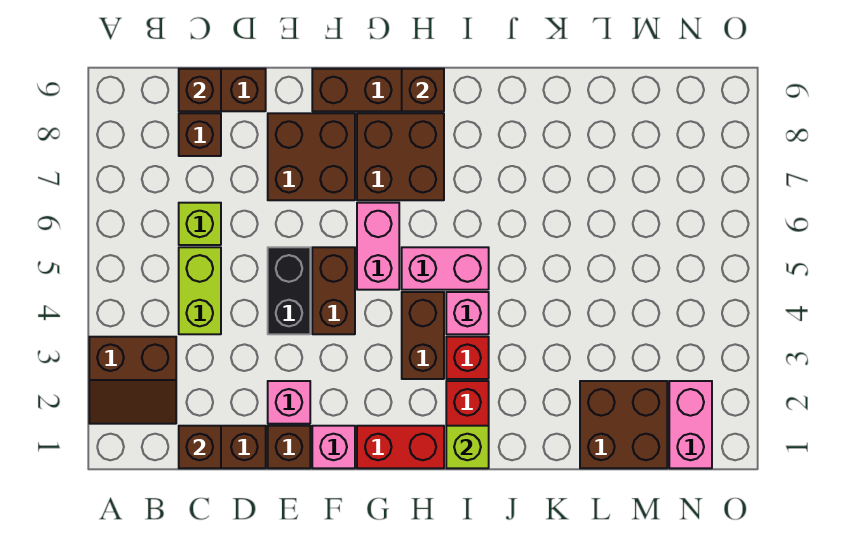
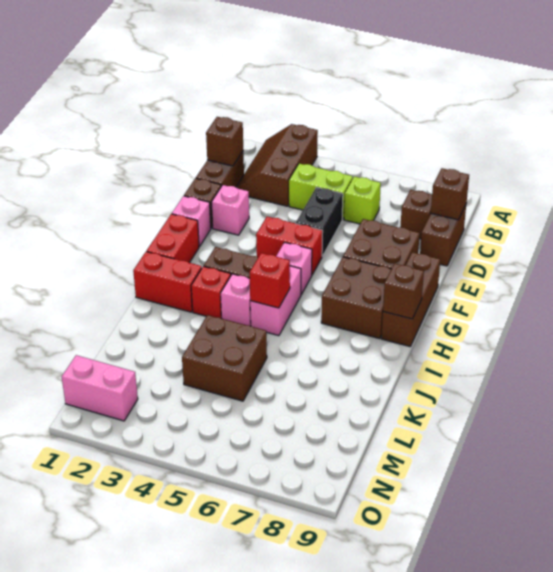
brown slope A2:B3 level 1 top 3 -> brown slope A2:C3 level 1 top 3
black brick E4:E5 level 1 -> black brick D5:E5 level 1
brown brick F4:F5 level 1 -> red brick F4:F5 level 1
pink brick G5:G6 level 1 -> pink brick G5 level 1
lime brick I1 level 2 -> none
none -> red brick I5 level 2
brown brick L1:M2 level 1 -> brown brick K4:L5 level 1

